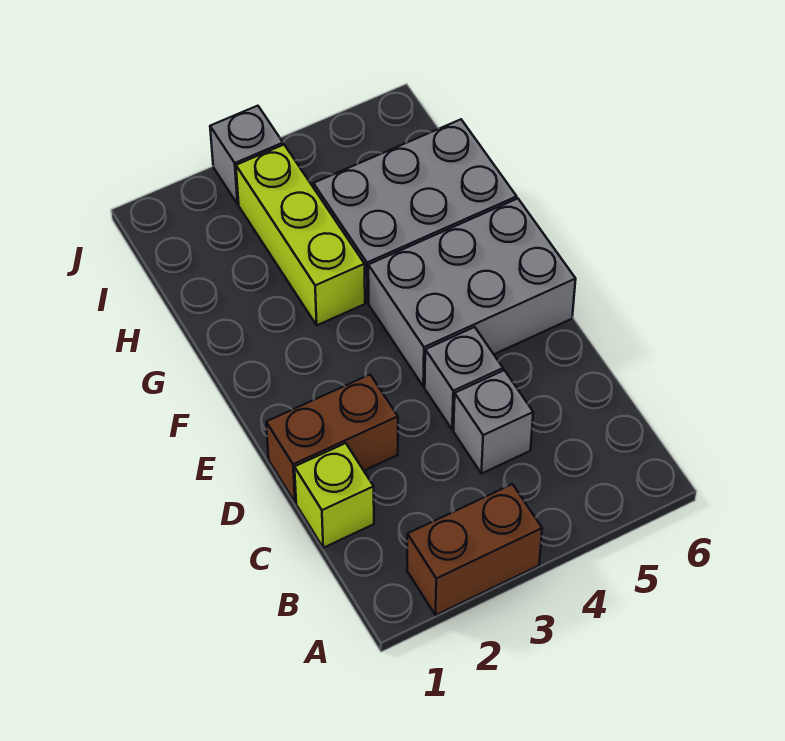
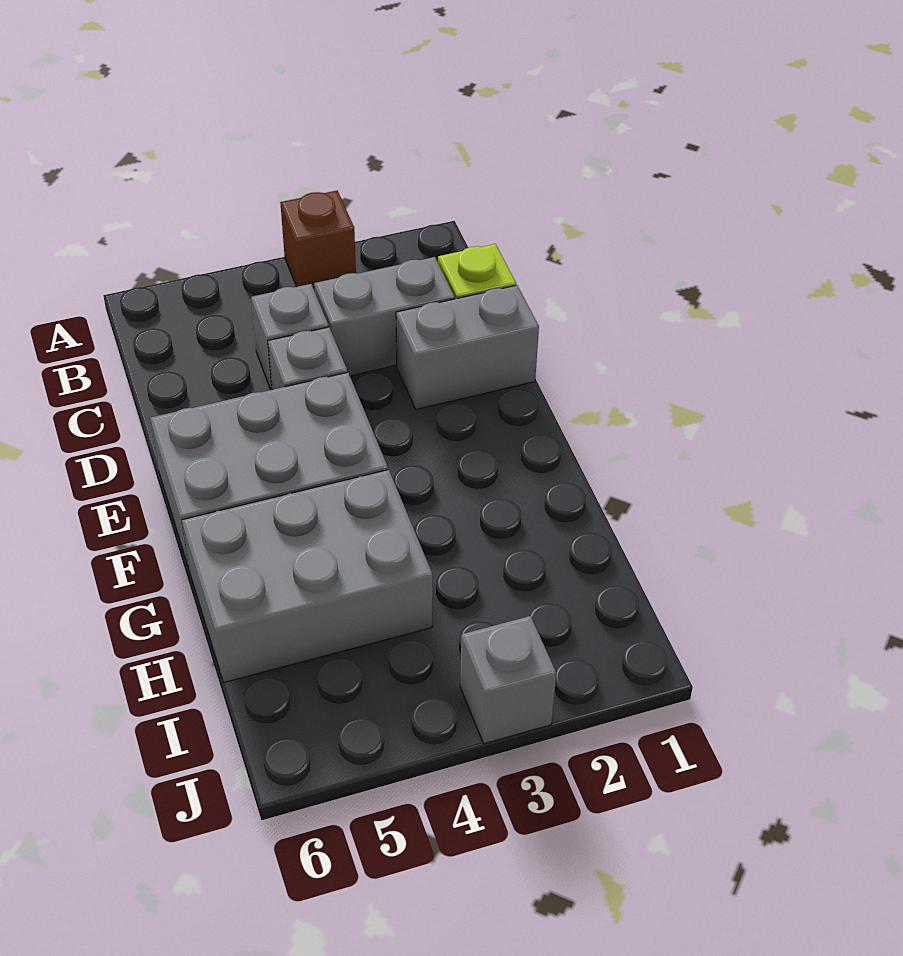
brown brick A2:A3 level 1 -> brown brick A3 level 1
none -> grey brick C2:C3 level 1
brown brick D1:D2 level 1 -> grey brick D1:D2 level 1
lime brick G3:I3 level 1 -> none

